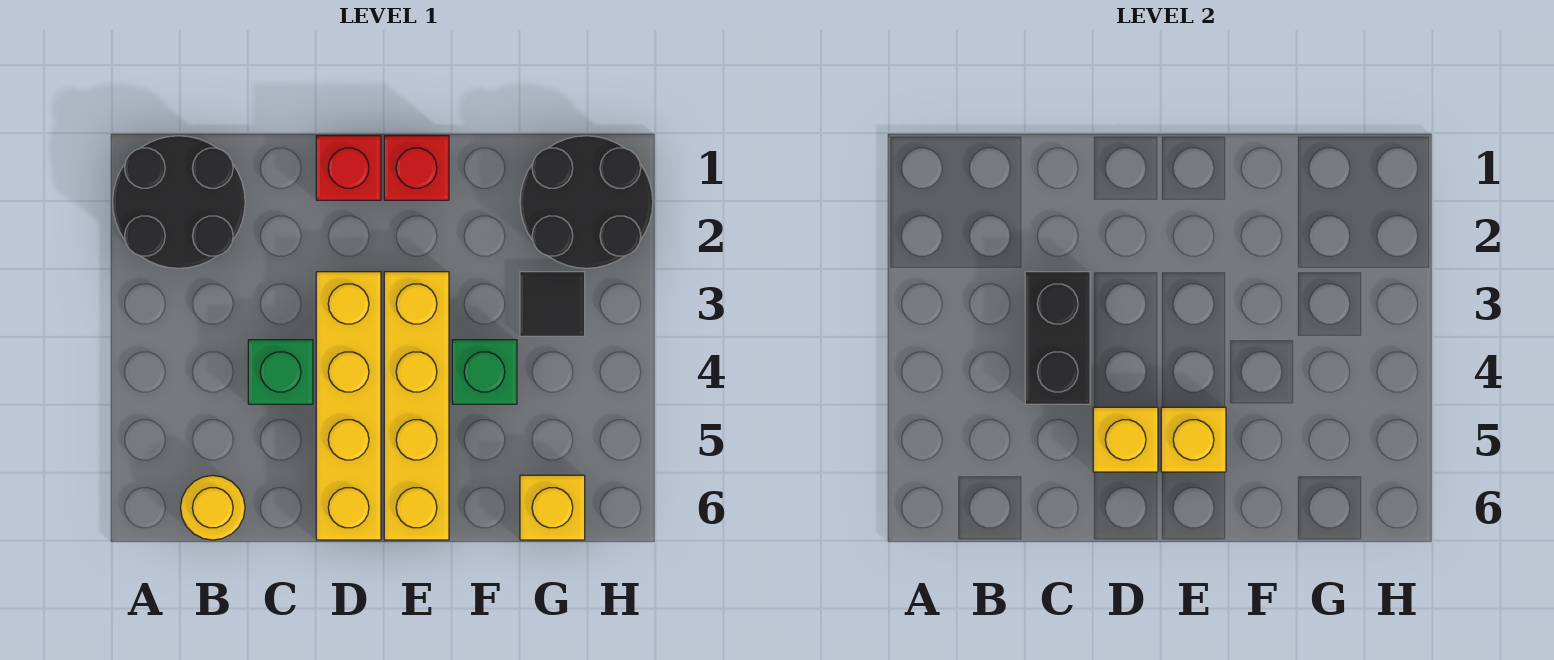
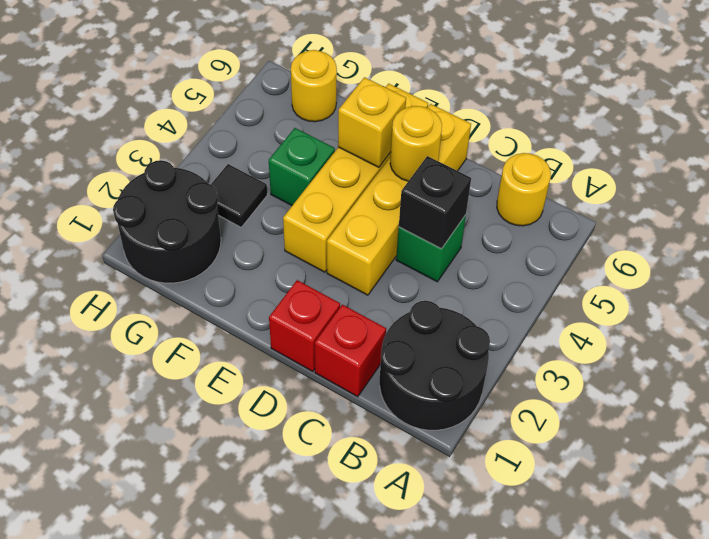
black brick C3:C4 level 2 -> black brick C4 level 2
yellow brick D5 level 2 -> yellow round brick D5 level 2
red brick E1 level 1 -> red brick C1 level 1
yellow brick G6 level 1 -> yellow round brick G6 level 1

